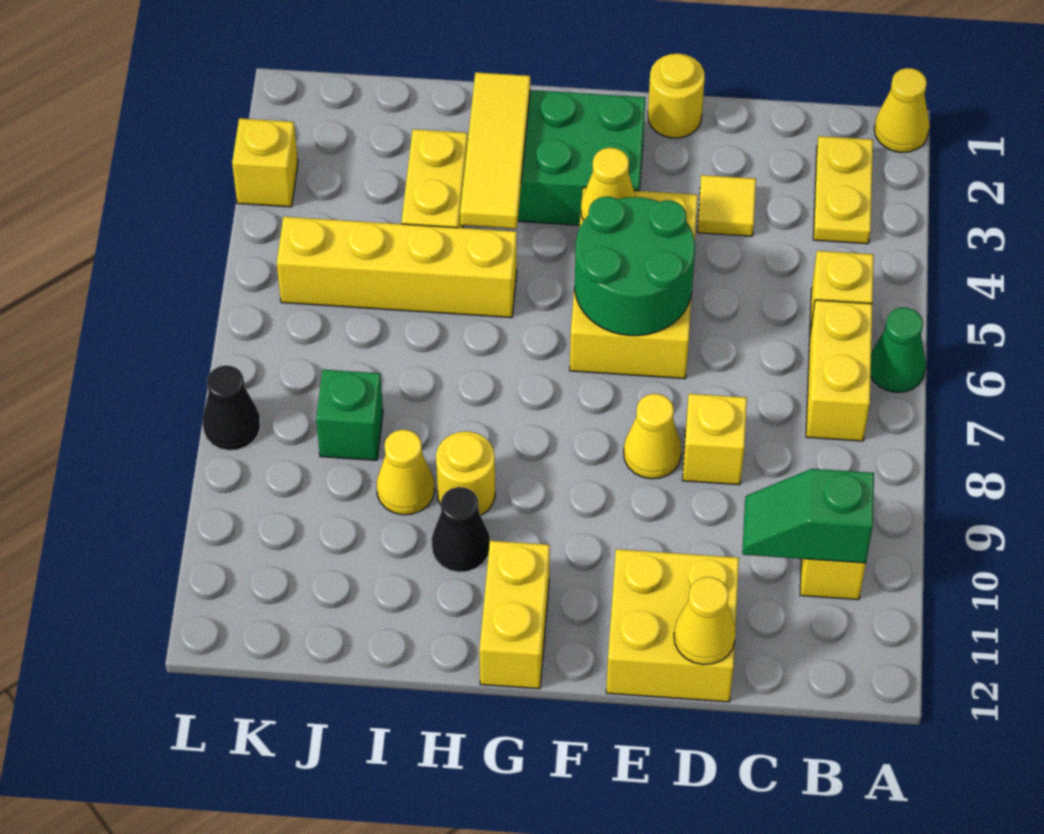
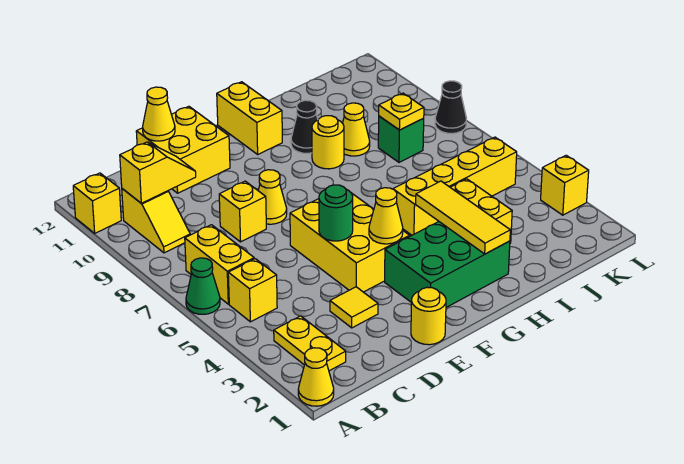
none -> yellow brick A11 level 1
green slope B10:C10 level 2 top B -> yellow slope B10:C10 level 2 top B
green round brick E5:F6 level 2 -> green round brick E5 level 2
none -> yellow plate J8 level 2

